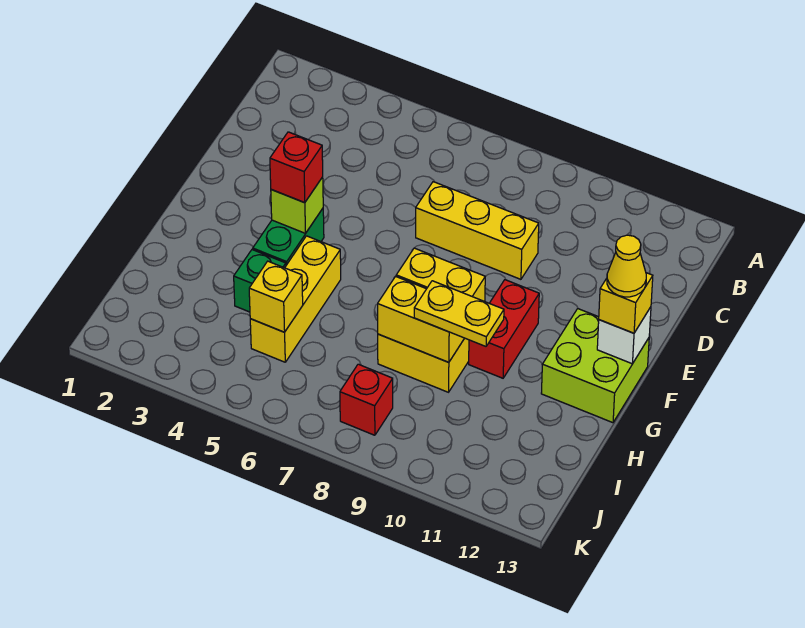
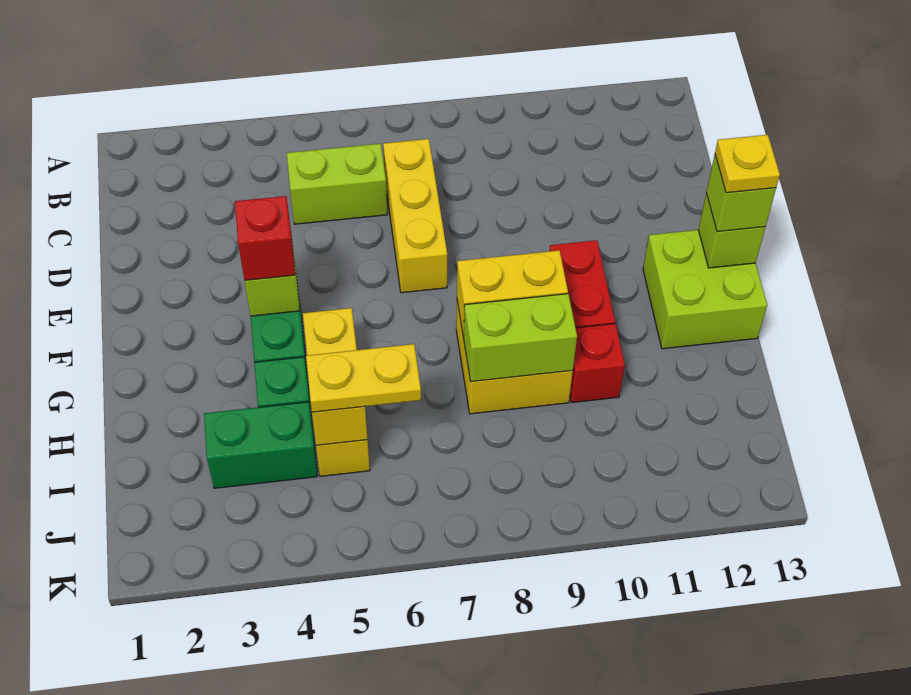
none -> lime brick C5:C6 level 1
yellow brick D7:D9 level 1 -> yellow brick C7:E7 level 1
white brick F13 level 2 -> lime brick F13 level 2
yellow brick F13 level 3 -> lime brick F13 level 3
yellow cone F13 level 4 -> yellow plate F13 level 4
yellow brick H8:H9 level 2 -> lime brick H8:H9 level 2
yellow plate H9:H10 level 3 -> yellow plate I5:I6 level 3
none -> green brick I3:I4 level 1
red brick J8 level 1 -> red brick H10 level 1

